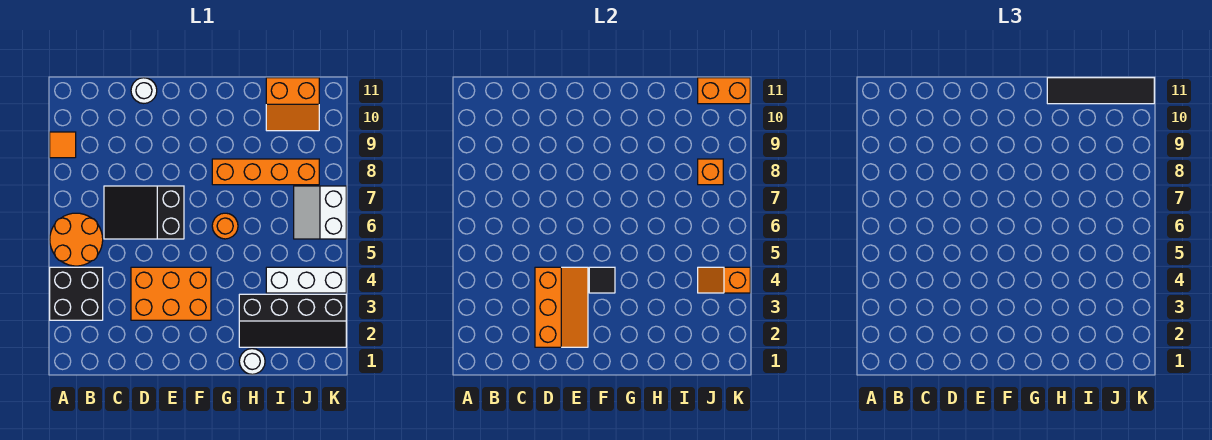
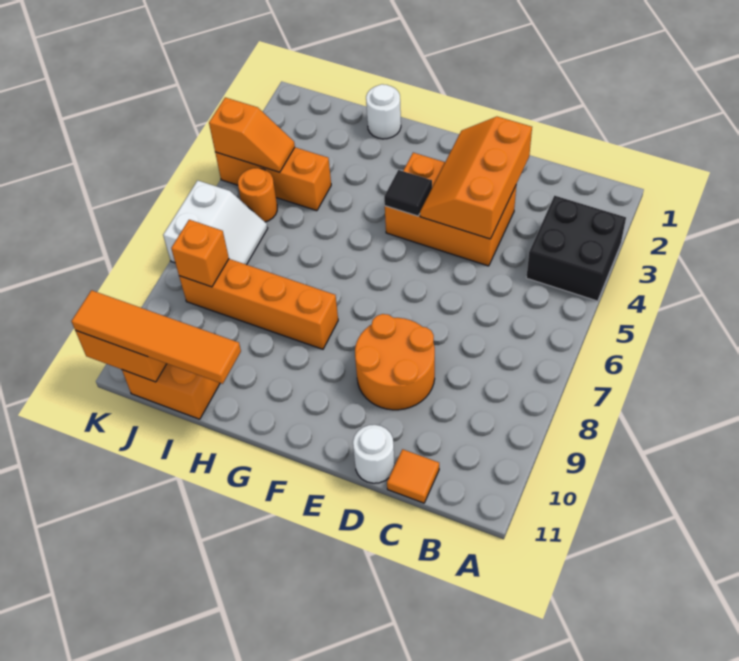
orange round brick A5:B6 level 1 -> orange round brick D8:E9 level 1
orange tile A9 level 1 -> orange tile C11 level 1
black slope C6:E7 level 1 top E -> none
orange round brick G6 level 1 -> orange round brick J5 level 1
black slope H2:K3 level 1 top 3 -> none
black tile H11:K11 level 3 -> orange tile H11:K11 level 3
white brick I4:K4 level 1 -> orange brick I4:K4 level 1

